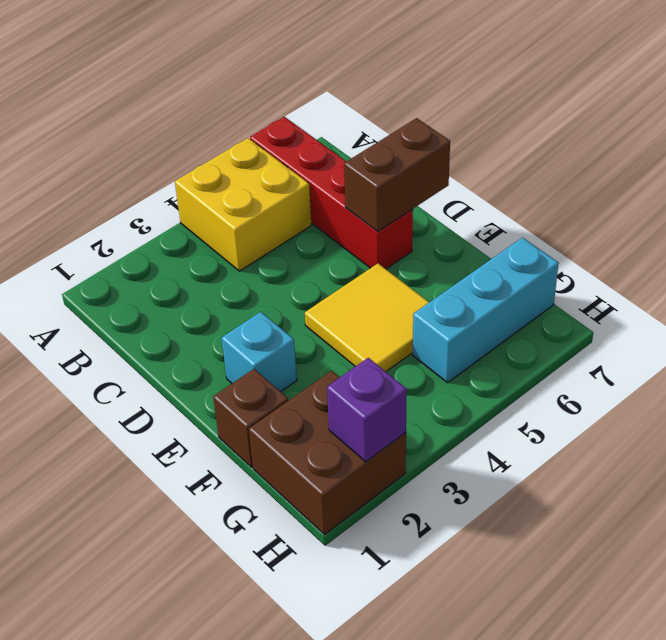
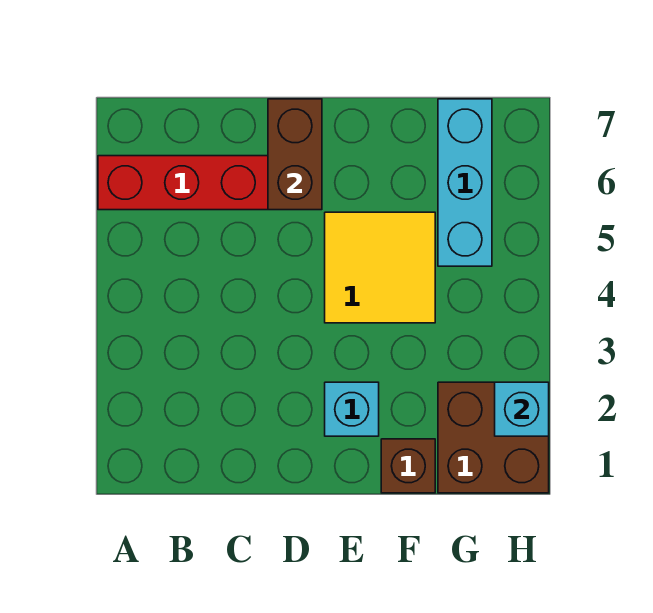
yellow brick A4:B5 level 1 -> none
purple brick H2 level 2 -> cyan brick H2 level 2

